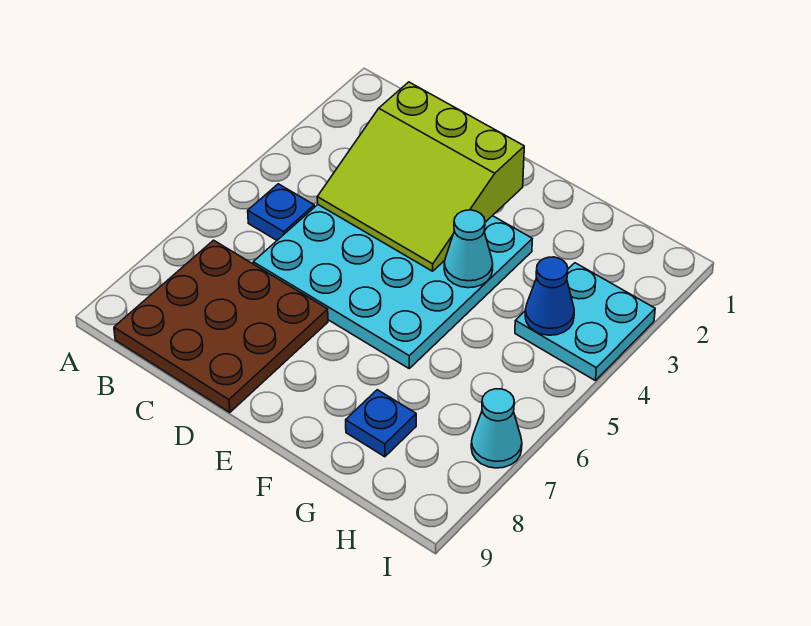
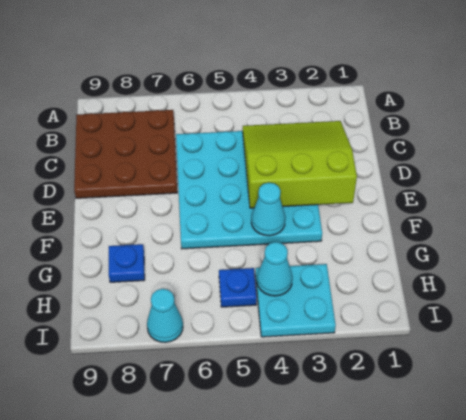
blue plate B5 level 1 -> blue plate H5 level 1
lime slope C2:E4 level 2 top 2 -> lime slope C2:E4 level 2 top E
blue cone H4 level 2 -> cyan cone H4 level 2

